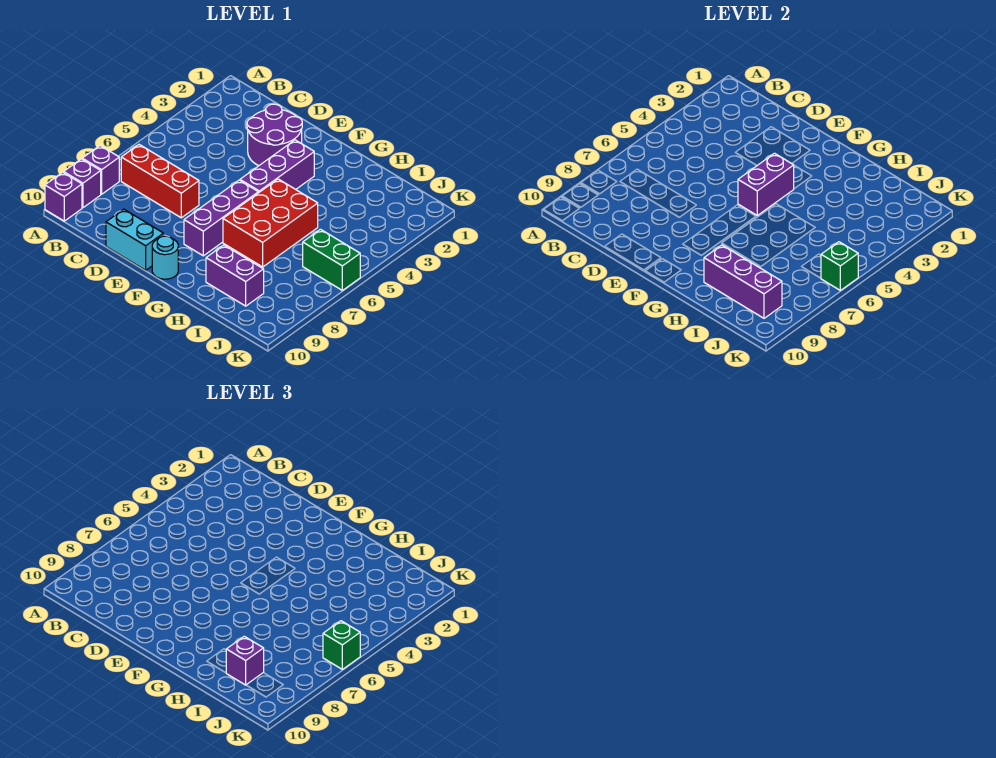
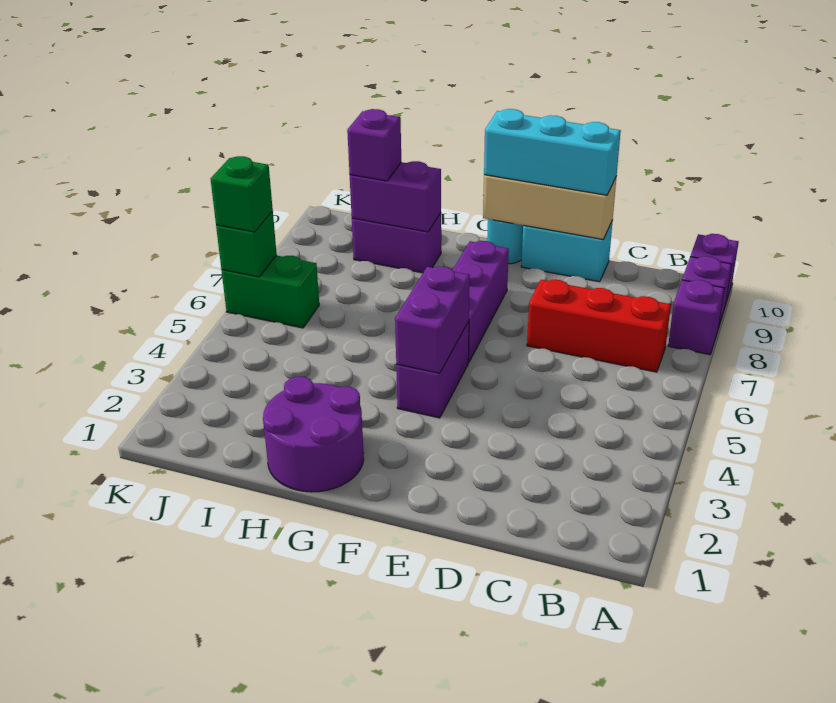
purple round brick D2:E3 level 1 -> purple round brick G1:H2 level 1
none -> tan brick D10:F10 level 2
none -> cyan brick D10:F10 level 3
purple brick F3:F5 level 1 -> purple brick F4:F5 level 1
red brick G5:H7 level 1 -> none
purple brick H9:J9 level 2 -> purple brick H9:I9 level 2

